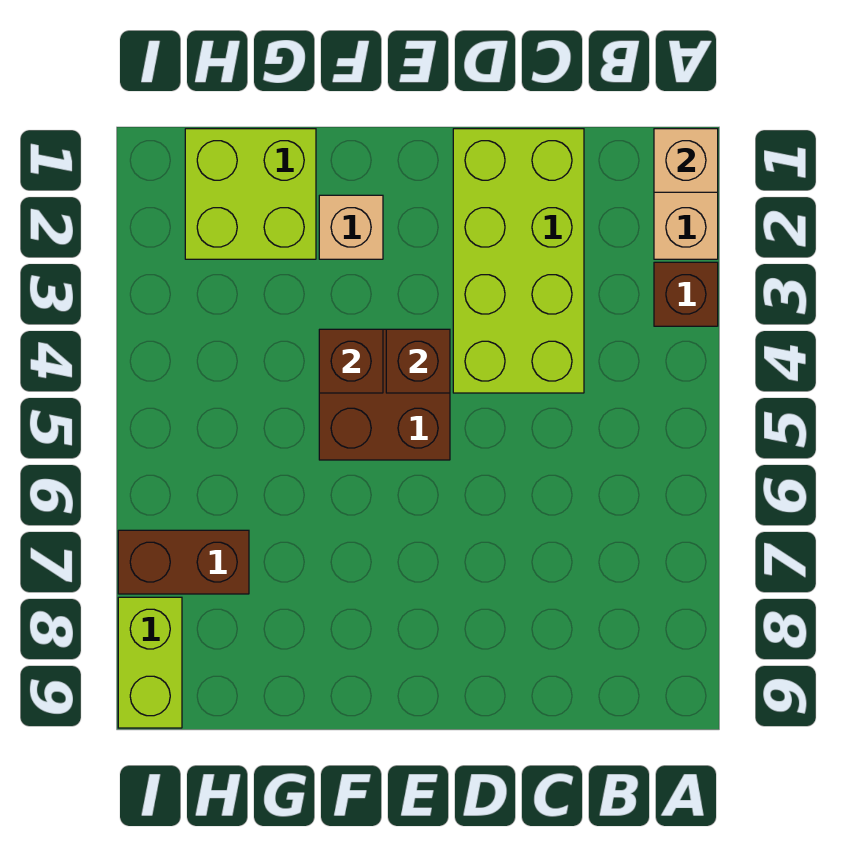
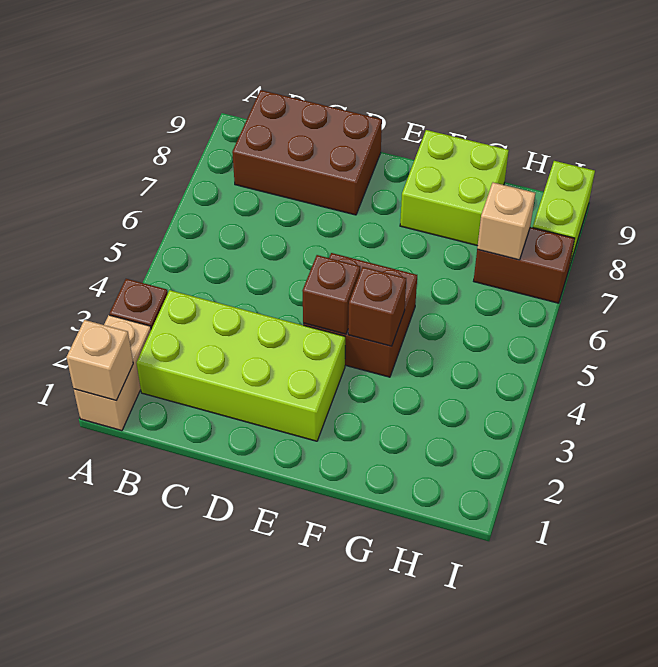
none -> brown brick B8:D9 level 1
lime brick C1:D4 level 1 -> lime brick B2:E3 level 1
tan brick F2 level 1 -> tan brick H7 level 2
lime brick G1:H2 level 1 -> lime brick F8:G9 level 1

